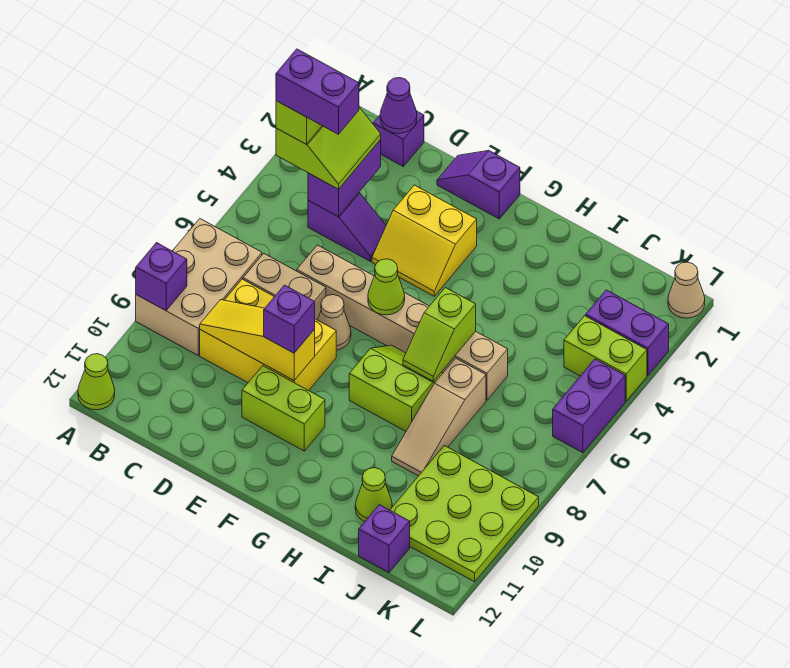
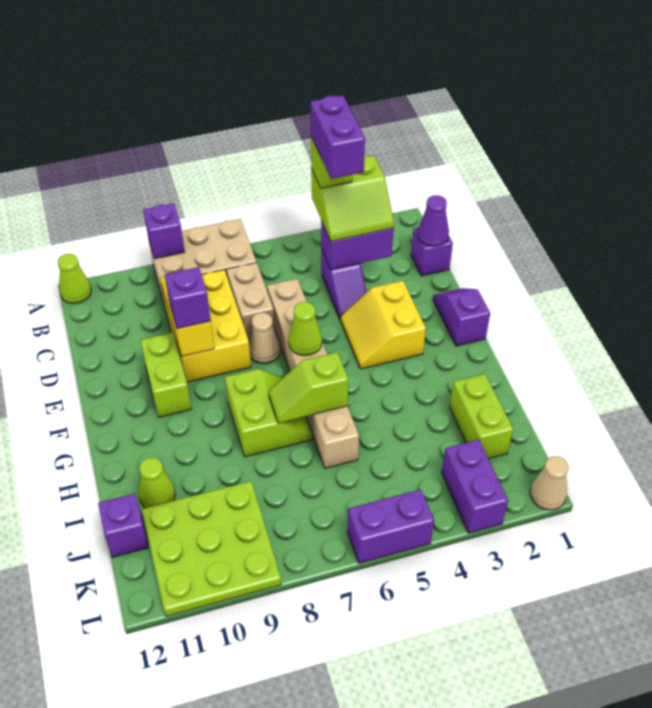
tan slope I7:I9 level 1 top 7 -> none
lime brick K4:L4 level 1 -> lime brick I2:J2 level 1

